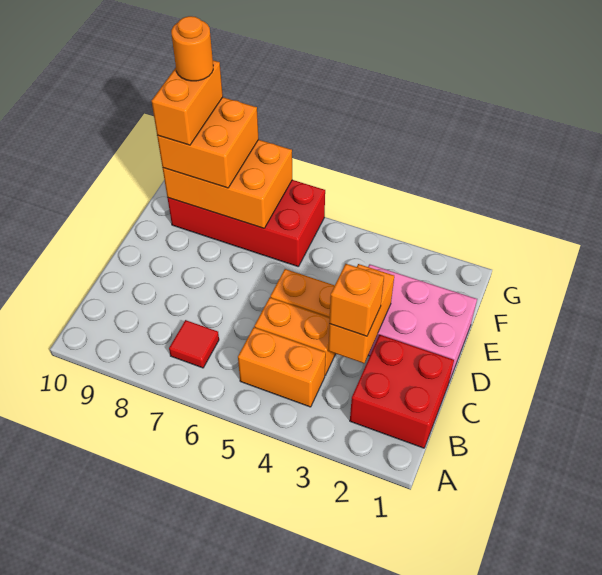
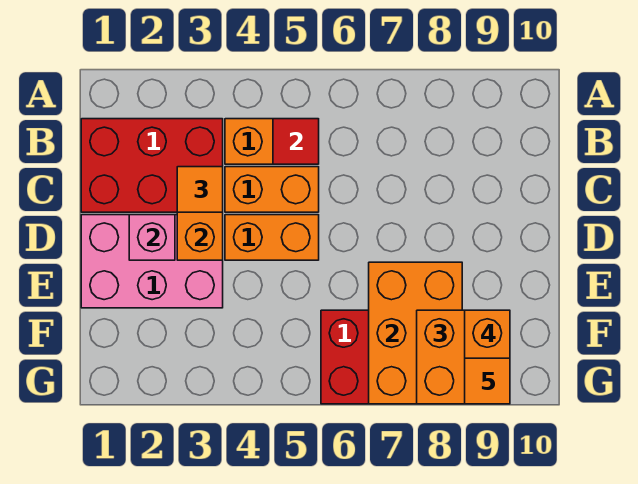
red brick B1:C2 level 1 -> red brick B1:C3 level 1
red tile B7 level 1 -> red tile B5 level 2
orange brick C3 level 3 -> orange tile C3 level 3
none -> pink brick D2 level 2
orange brick F7:G9 level 2 -> orange brick E7:G8 level 2
orange round brick G9 level 5 -> orange tile G9 level 5

